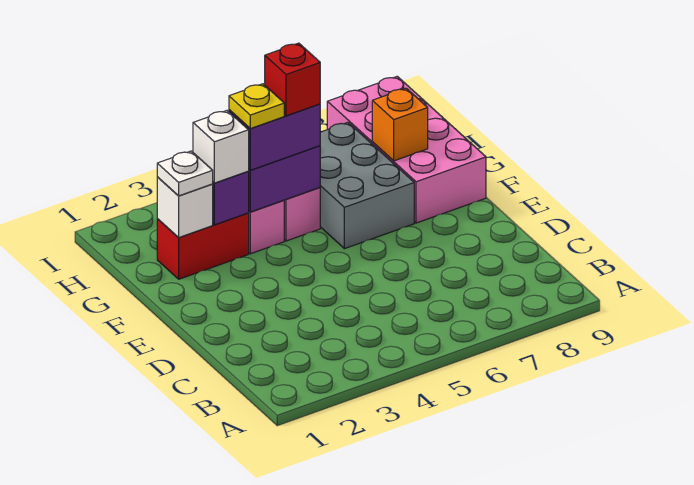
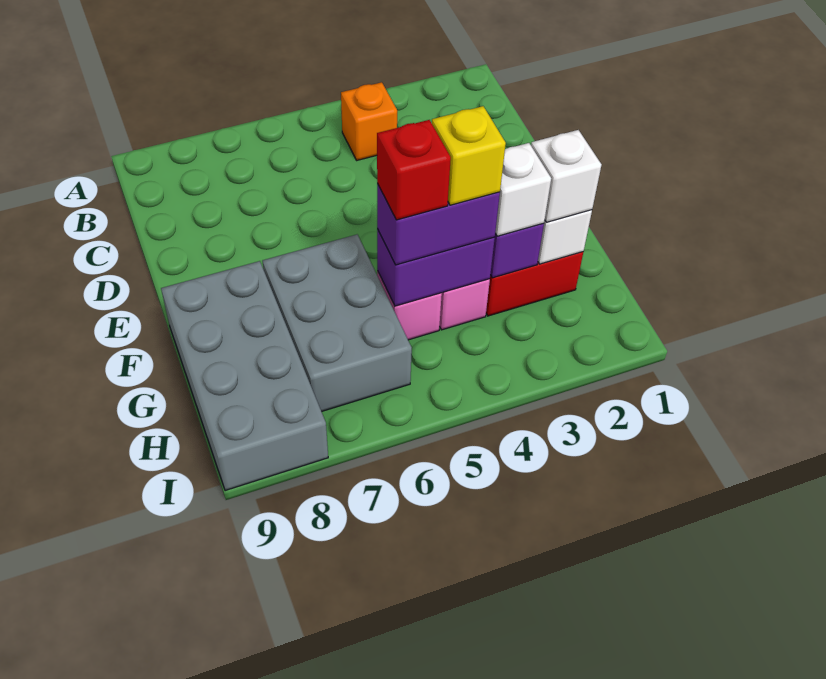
pink brick F8:I9 level 1 -> grey brick F8:I9 level 1
white plate G2 level 3 -> white brick G2 level 3
yellow plate G4 level 4 -> yellow brick G4 level 4
orange brick G8 level 2 -> orange brick B4 level 1

